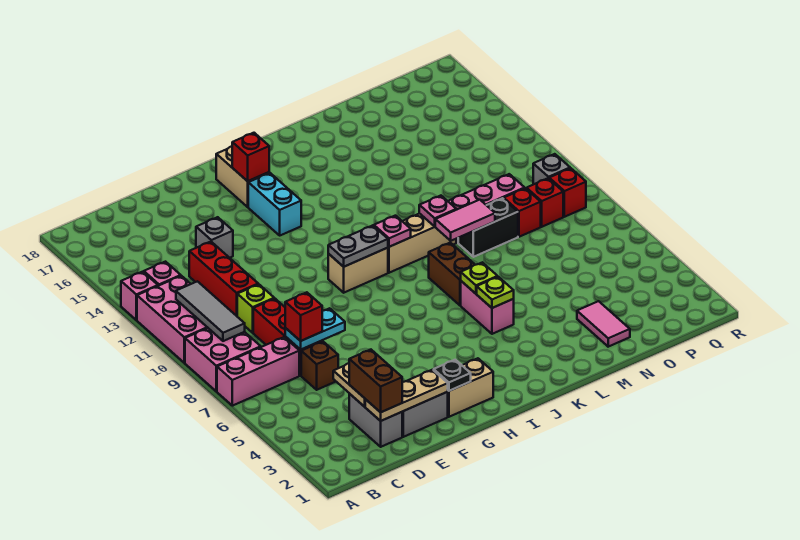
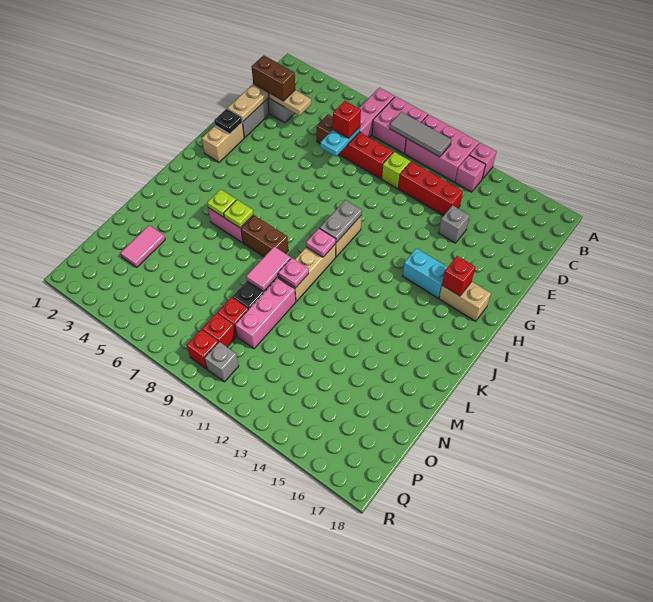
pink tile N2:N3 level 1 -> pink tile N3:O3 level 1

